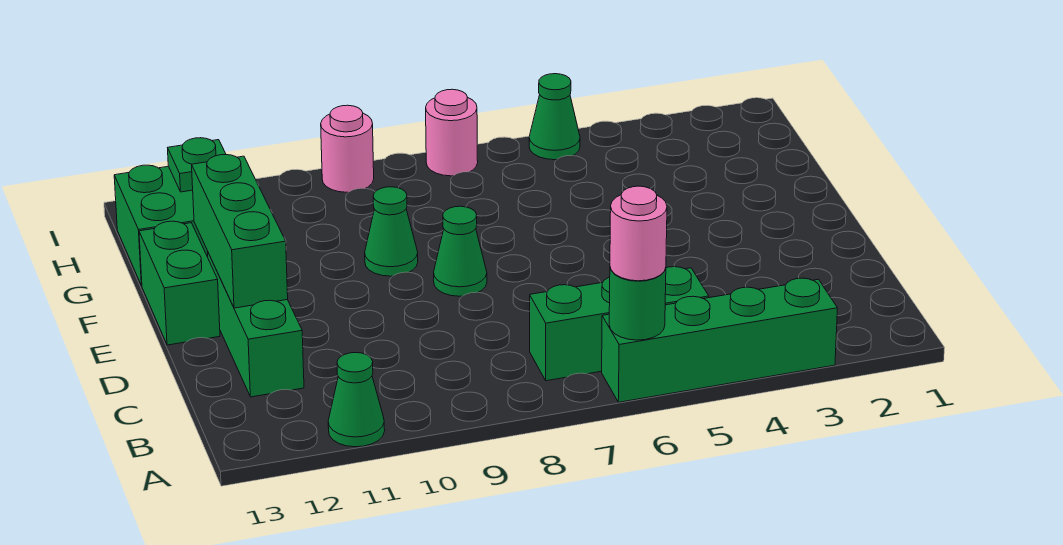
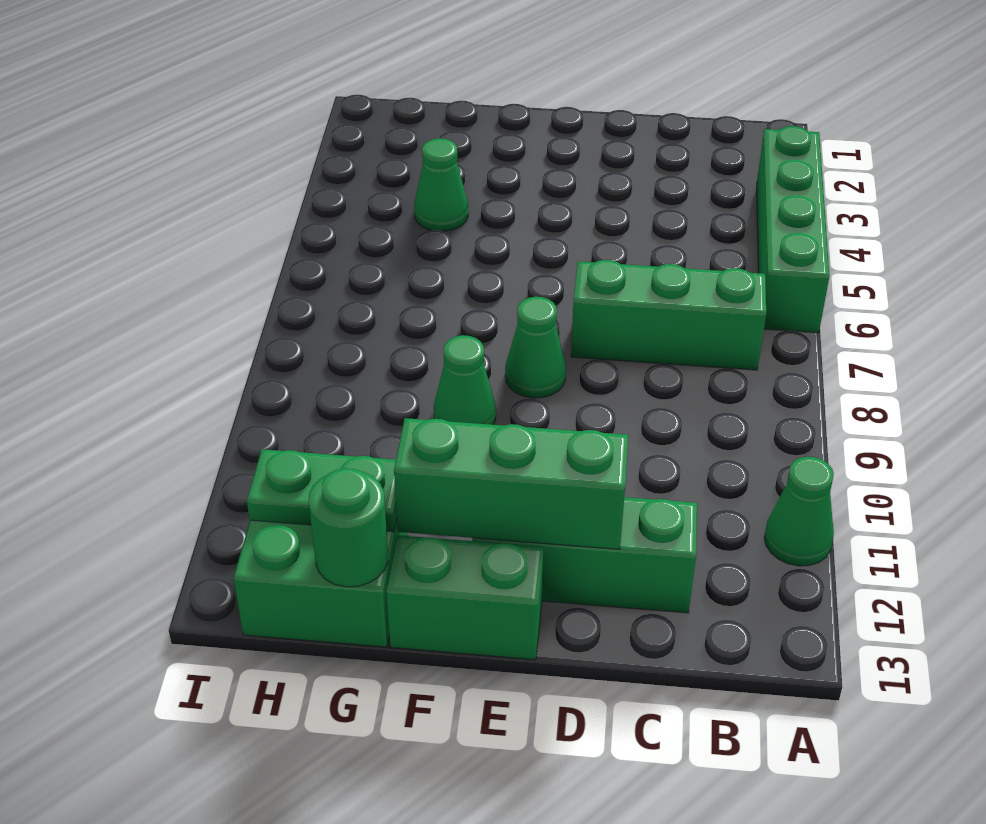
green round brick A6 level 2 -> green round brick G13 level 2
pink round brick A6 level 3 -> none
green brick B5:B7 level 1 -> green brick B7:D7 level 1
green plate H12 level 2 -> green plate G12:H12 level 2
green cone I5 level 1 -> green cone G4 level 1
pink round brick I7 level 1 -> none
pink round brick I9 level 1 -> none

